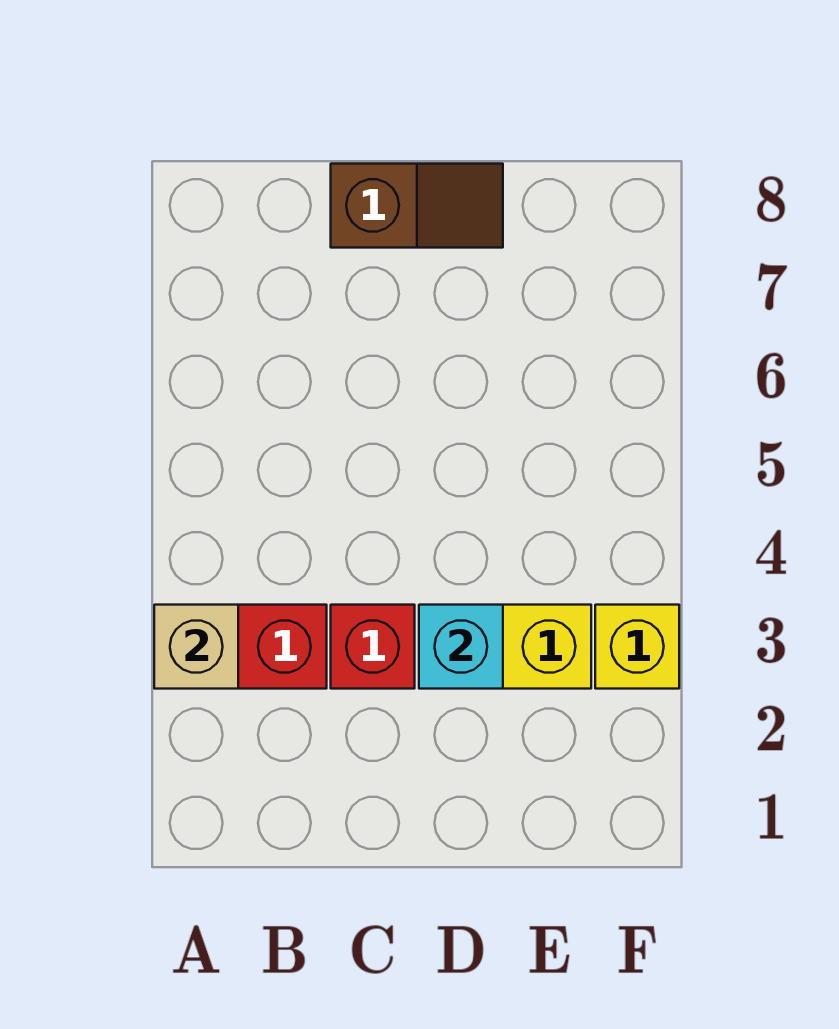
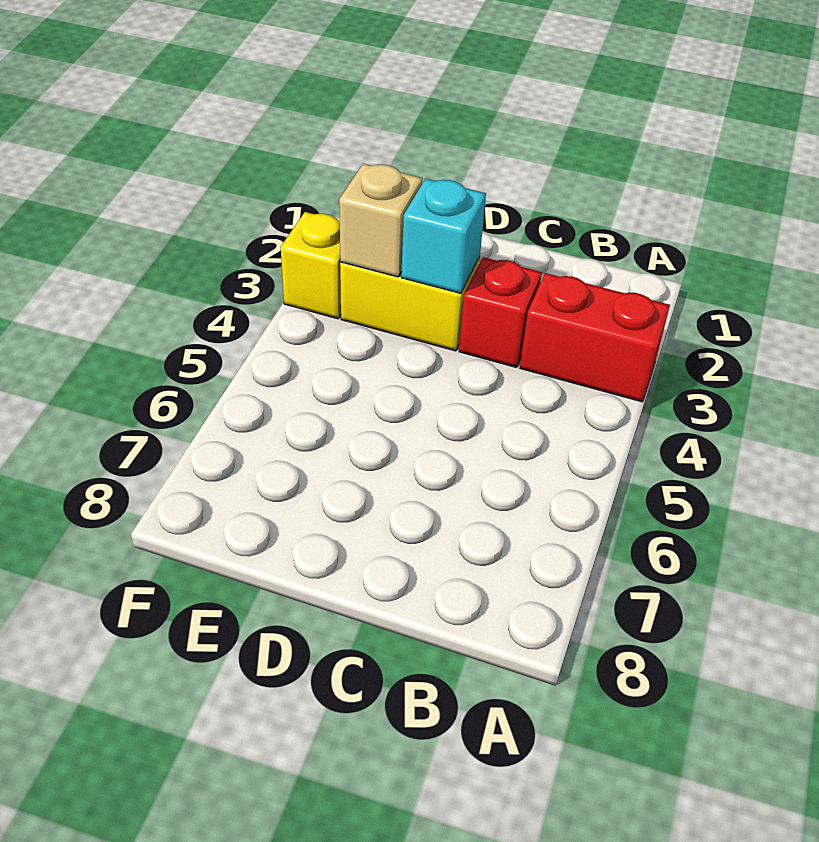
tan brick A3 level 2 -> tan brick E3 level 2
brown slope C8:D8 level 1 top C -> none

